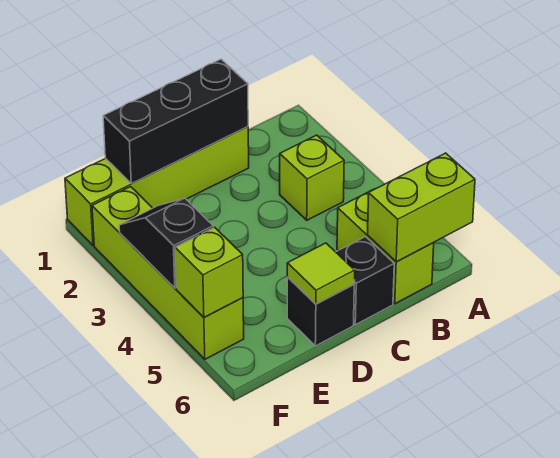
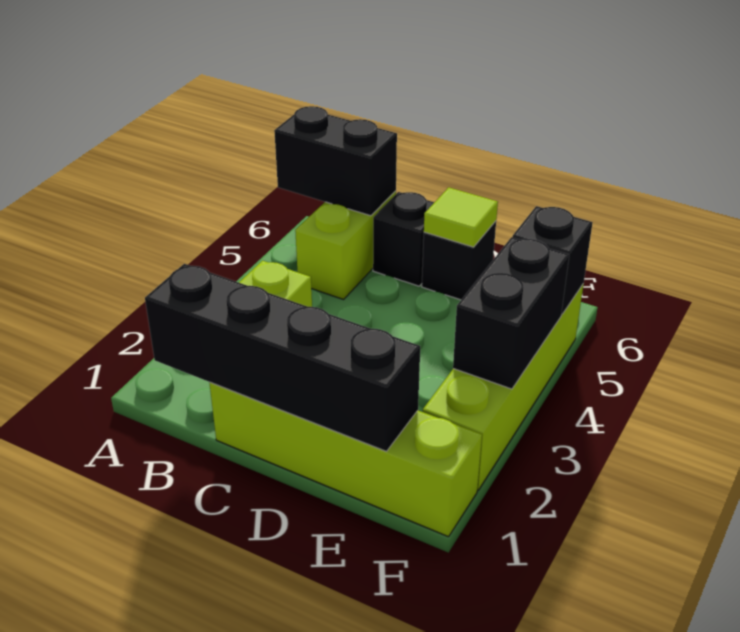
lime brick A6:B6 level 2 -> black brick A6:B6 level 2
black brick C1:E1 level 2 -> black brick B1:E1 level 2
black slope F3:F4 level 2 top 4 -> black brick F3:F4 level 2
lime brick F5 level 2 -> black brick F5 level 2

